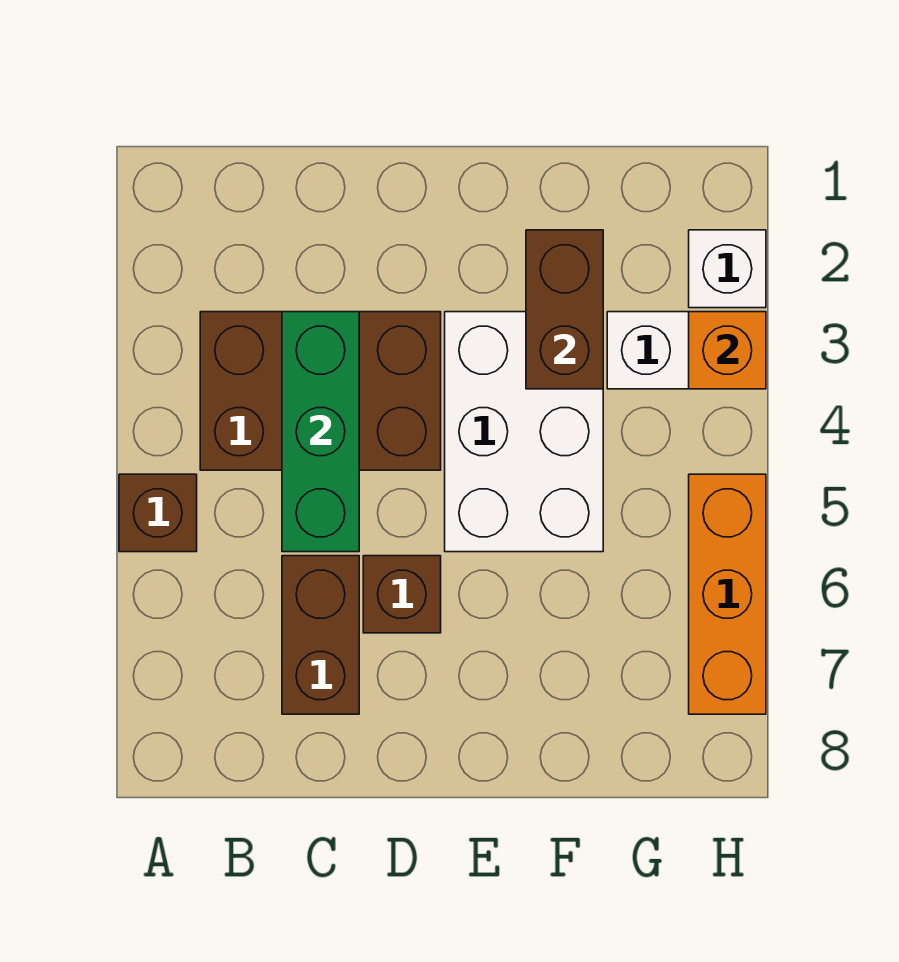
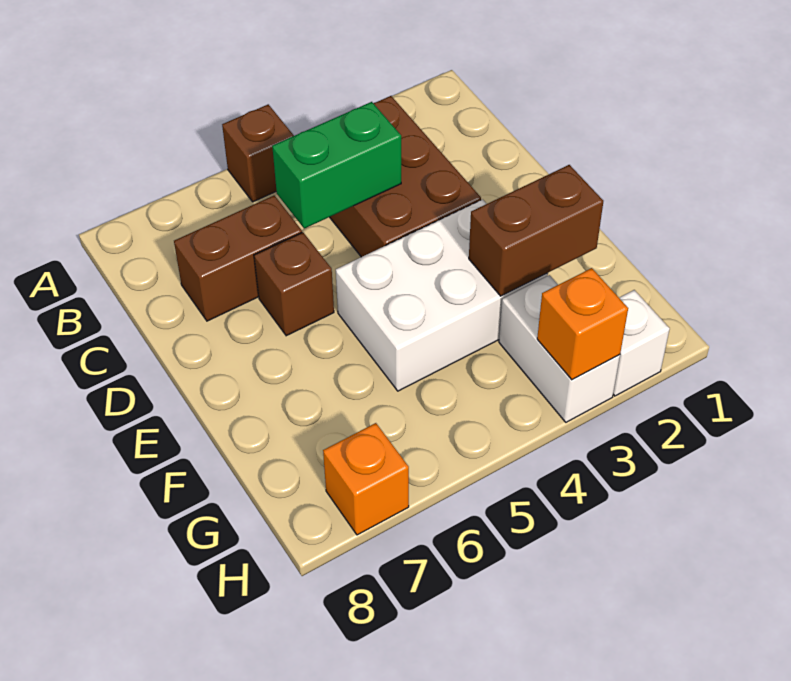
green brick C3:C5 level 2 -> green brick C4:C5 level 2
orange brick H5:H7 level 1 -> orange brick H7 level 1

